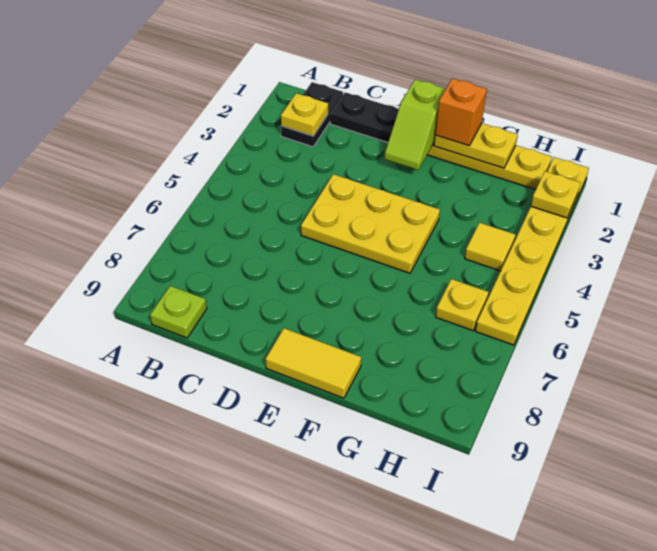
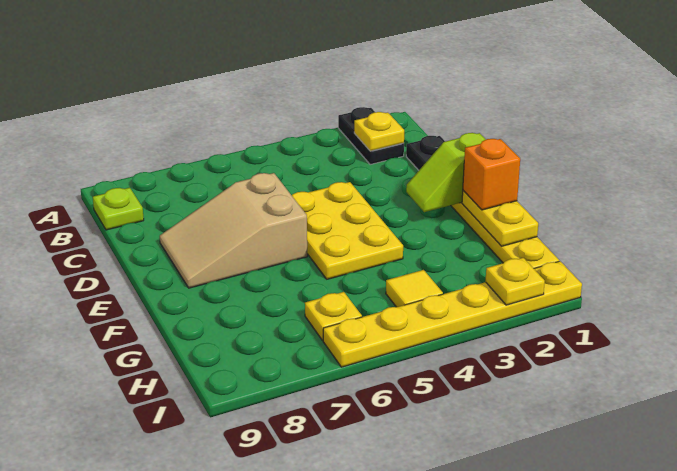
black plate B1:B2 level 1 -> black plate A2:B2 level 1
none -> tan slope D6:E8 level 1 top 6
yellow tile E9:F9 level 1 -> none

